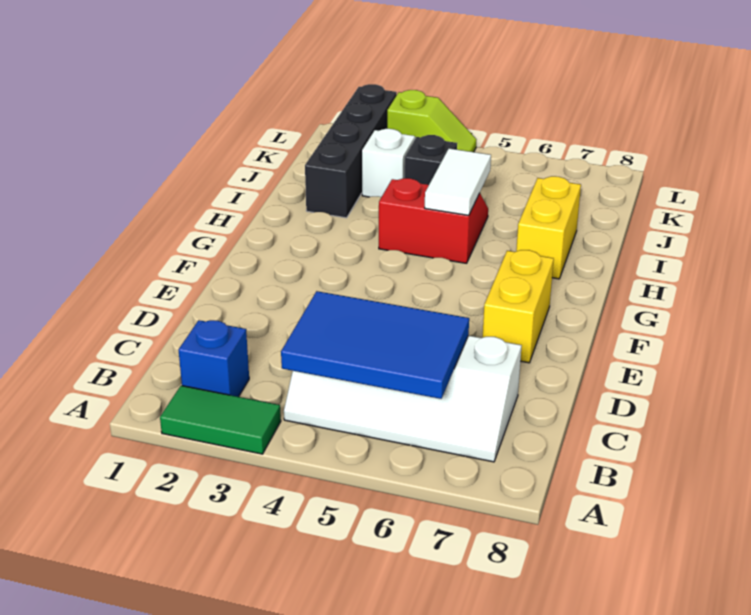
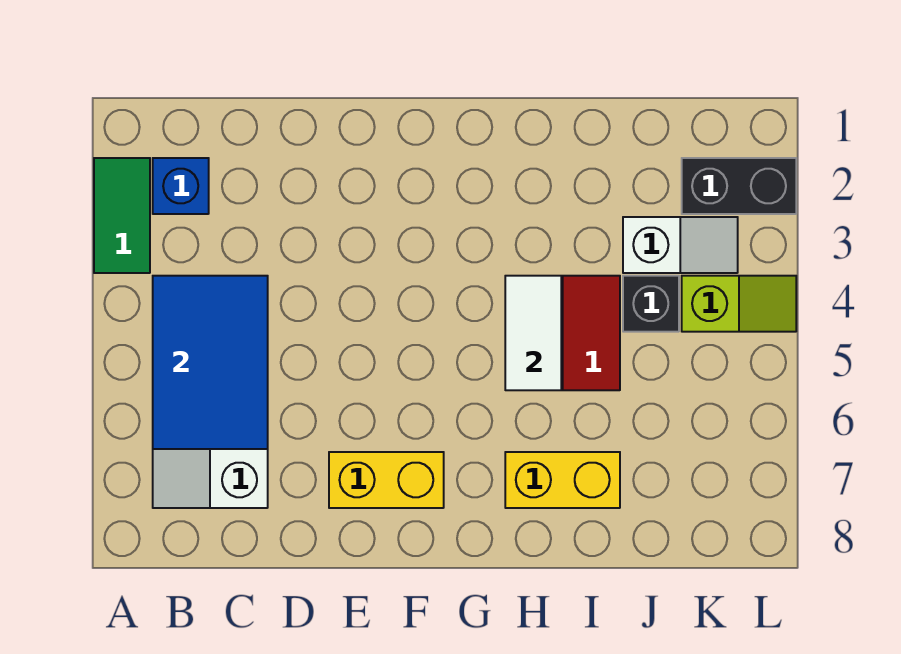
white tile H5:I5 level 2 -> white tile H4:H5 level 2
black brick I2:L2 level 1 -> black brick K2:L2 level 1
lime slope L3:L4 level 1 top 3 -> lime slope K4:L4 level 1 top K

